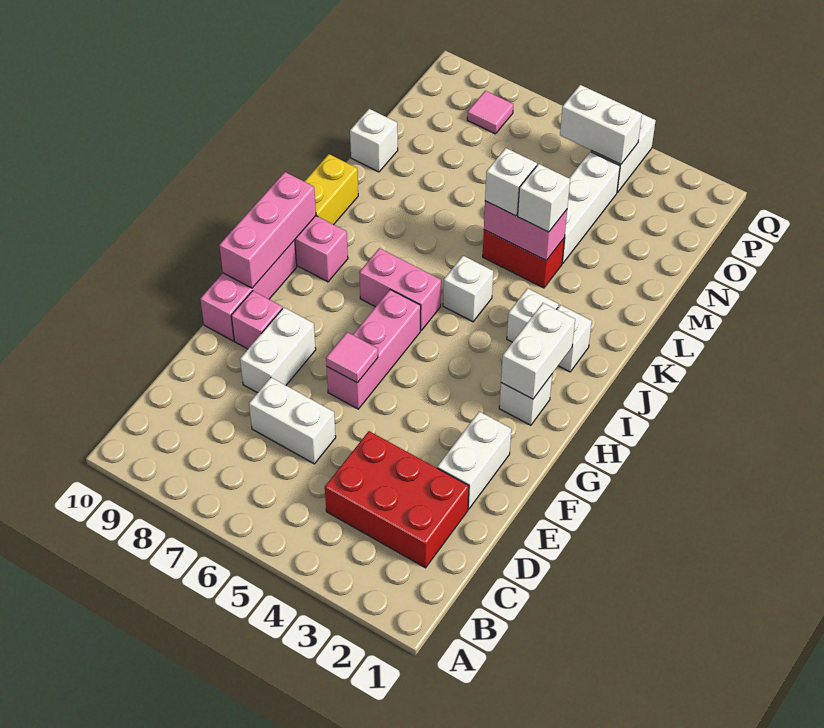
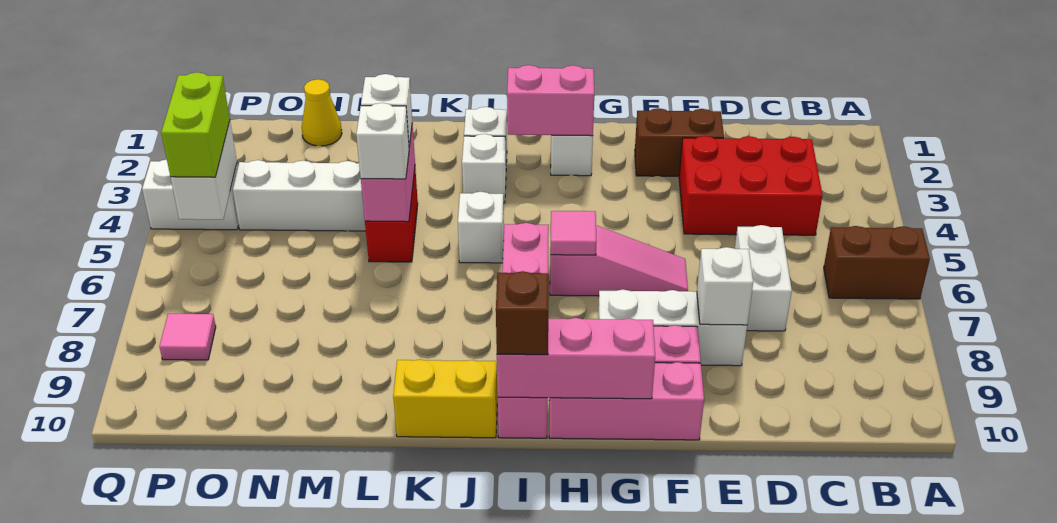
none -> brown brick A6:B6 level 1
red brick C2:D4 level 1 -> red brick C3:E4 level 1
white brick E2:F2 level 1 -> brown brick E2:F2 level 1
white brick E8:F8 level 1 -> white brick E8:G8 level 1
pink brick F6:H6 level 1 -> pink slope F6:H6 level 1 top H
pink tile F6 level 2 -> pink tile H6 level 2
white brick H2:I2 level 2 -> pink brick H2:I2 level 2
none -> brown brick I10 level 3
white brick M10 level 1 -> white brick E8 level 2
none -> yellow cone N1 level 1
none -> lime brick P4:P5 level 3

